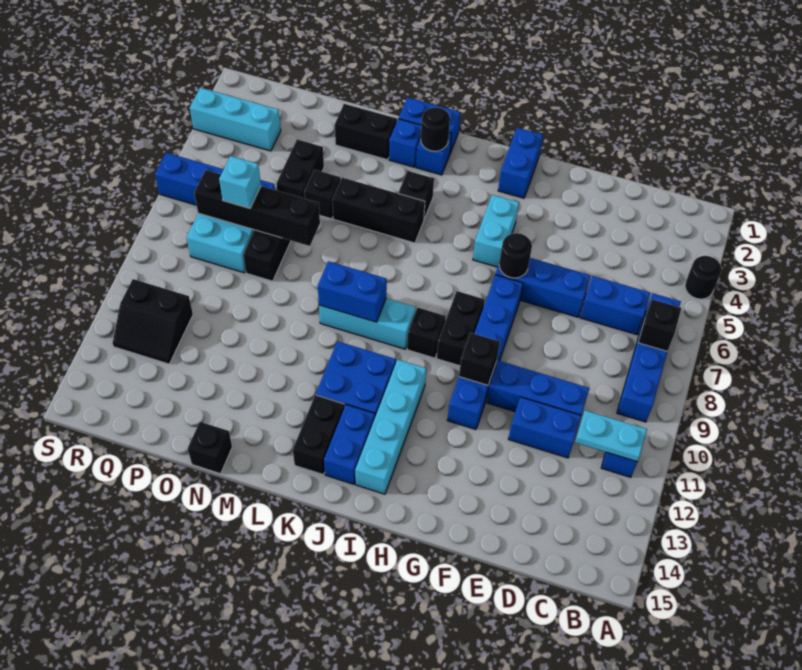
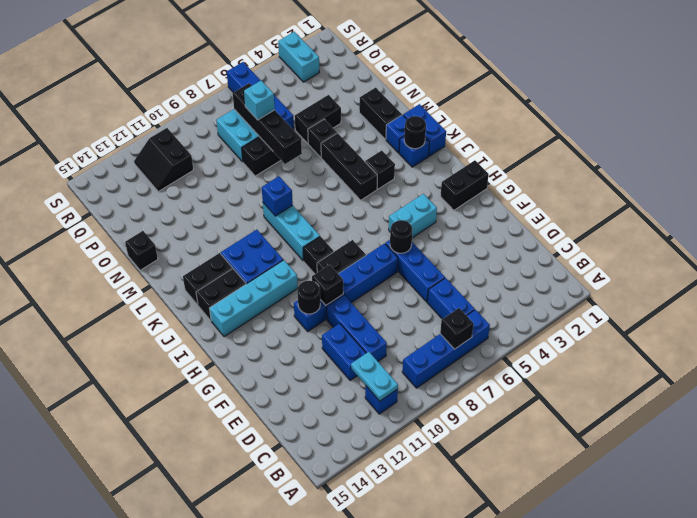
black round brick A4 level 1 -> black round brick G11 level 2
blue brick H1:H2 level 1 -> black brick H1:H2 level 1
blue brick J13:J14 level 1 -> black brick J13:J14 level 1
blue brick K9:L9 level 2 -> blue brick L9 level 2
cyan brick Q3:S3 level 1 -> cyan brick R3:S3 level 1

